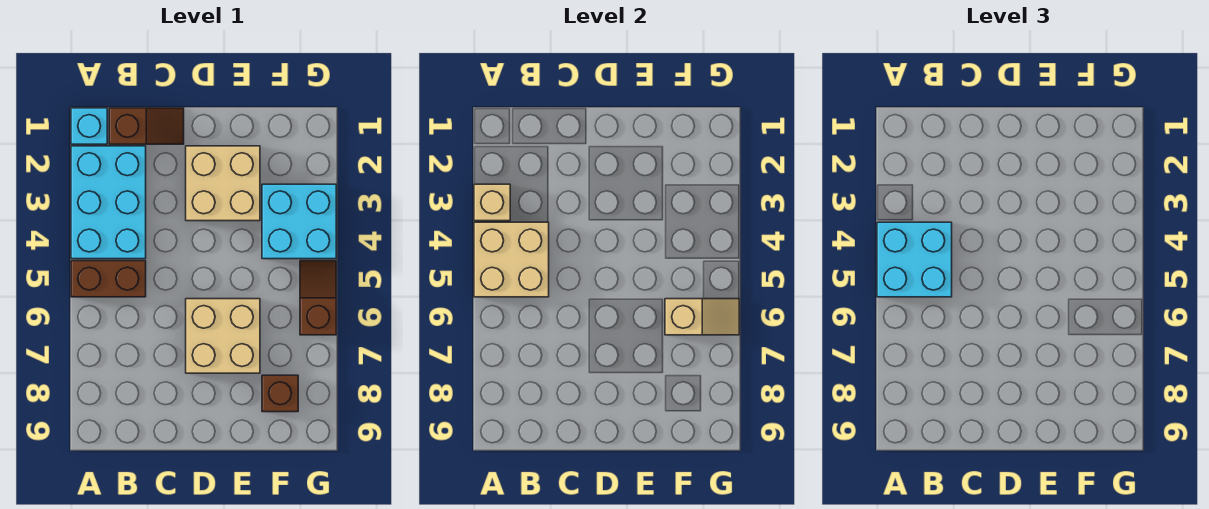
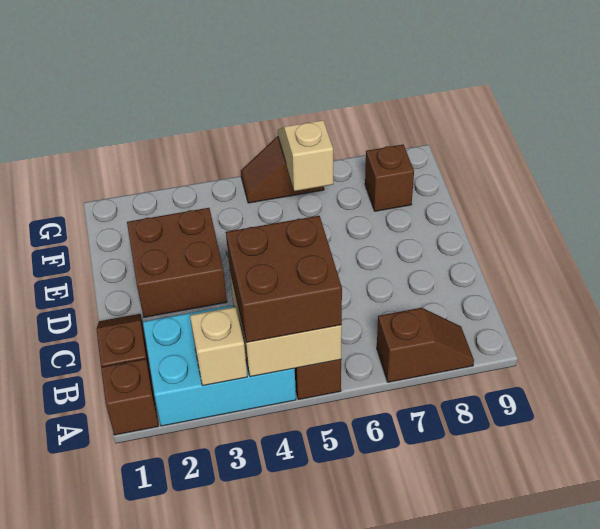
cyan brick A1 level 1 -> brown brick A1 level 1
cyan brick A4:B5 level 3 -> brown brick A4:B5 level 3
none -> brown slope A7:A8 level 1 top 7
tan brick D2:E3 level 1 -> brown brick D2:E3 level 1
tan brick D6:E7 level 1 -> none
cyan brick F3:G4 level 1 -> none

